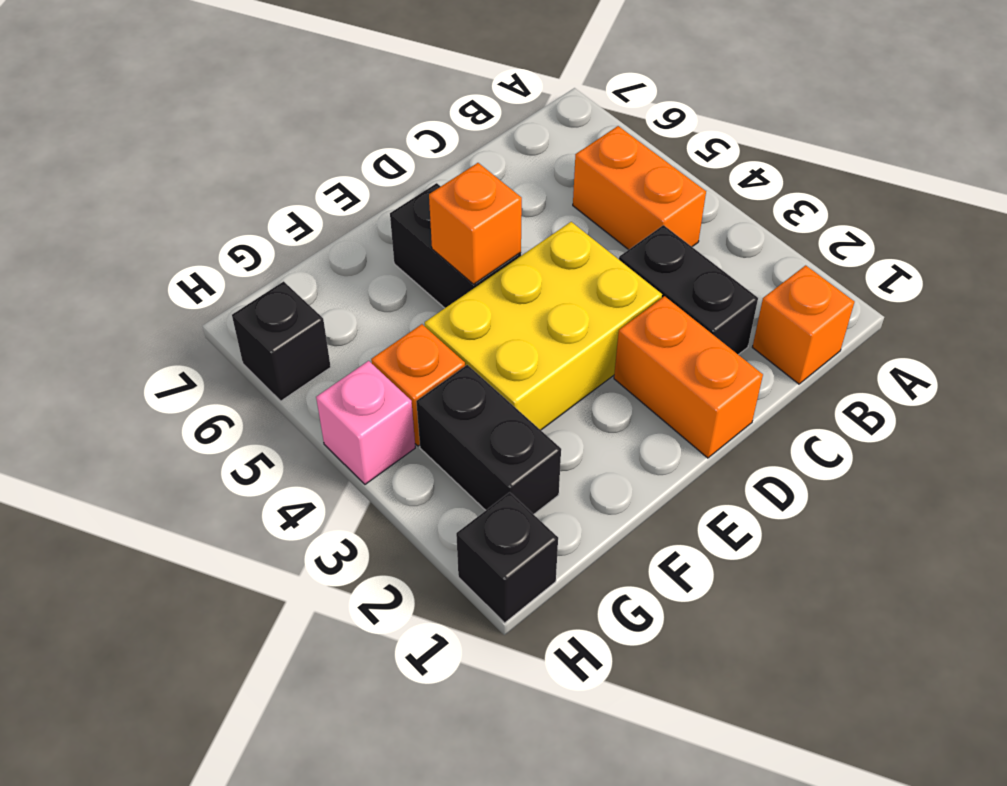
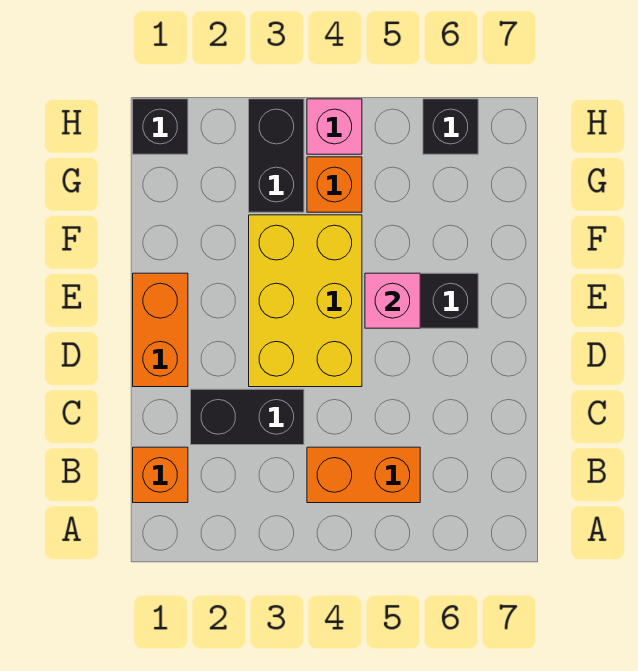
orange brick D1:D2 level 1 -> orange brick D1:E1 level 1
orange brick E5 level 2 -> pink brick E5 level 2
black brick G2:G3 level 1 -> black brick G3:H3 level 1

